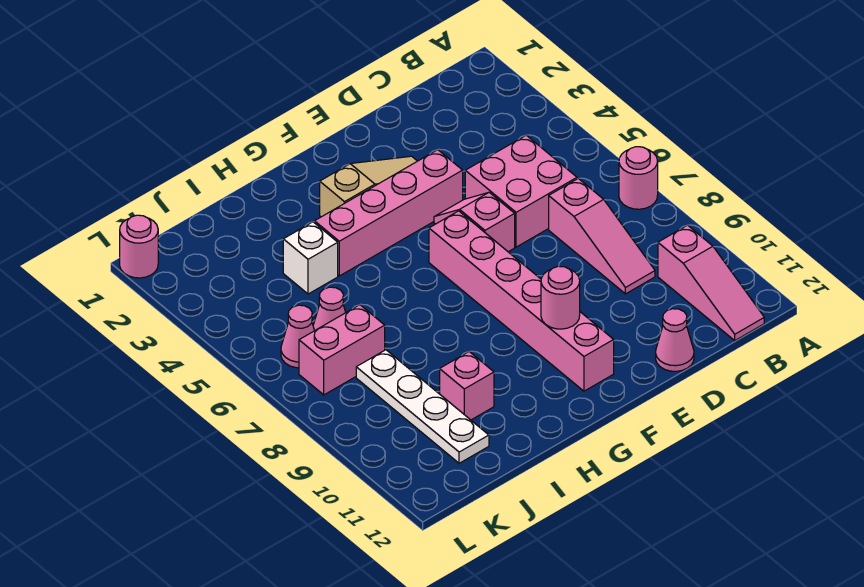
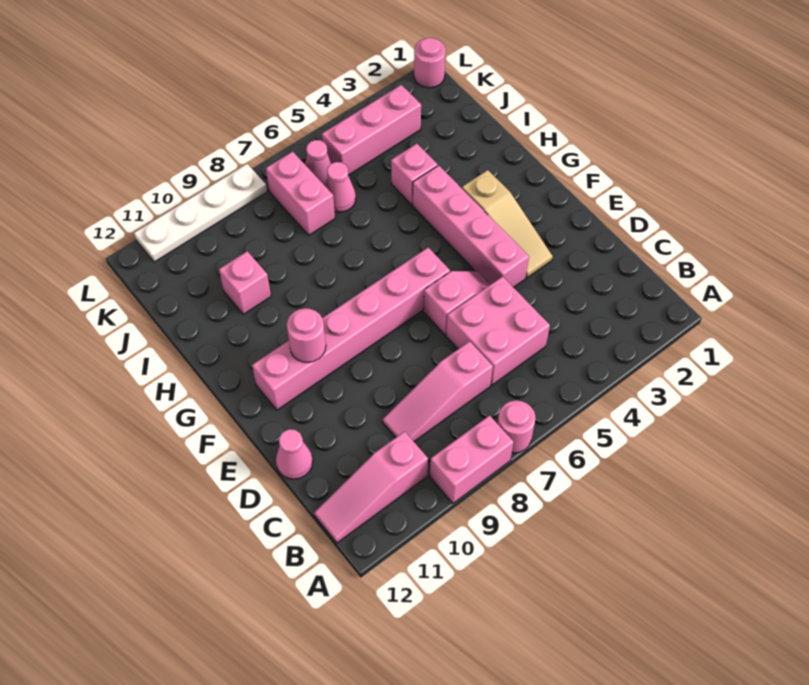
none -> pink brick A8:A9 level 1
white brick I4 level 1 -> pink brick I4 level 1
white plate J8:J11 level 1 -> white plate L8:L11 level 1
none -> pink brick K3:K5 level 1

